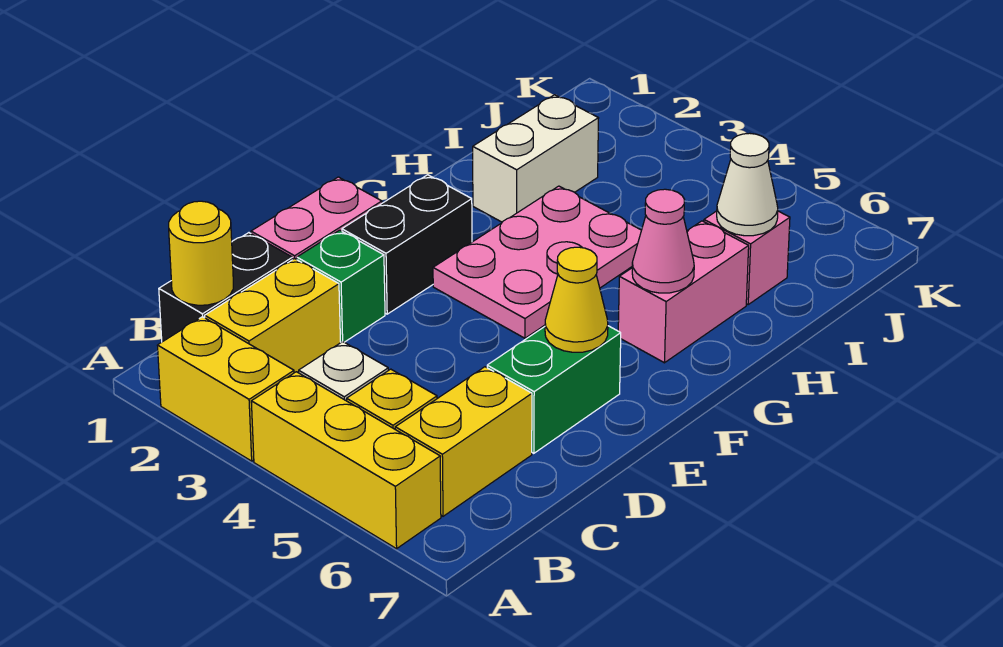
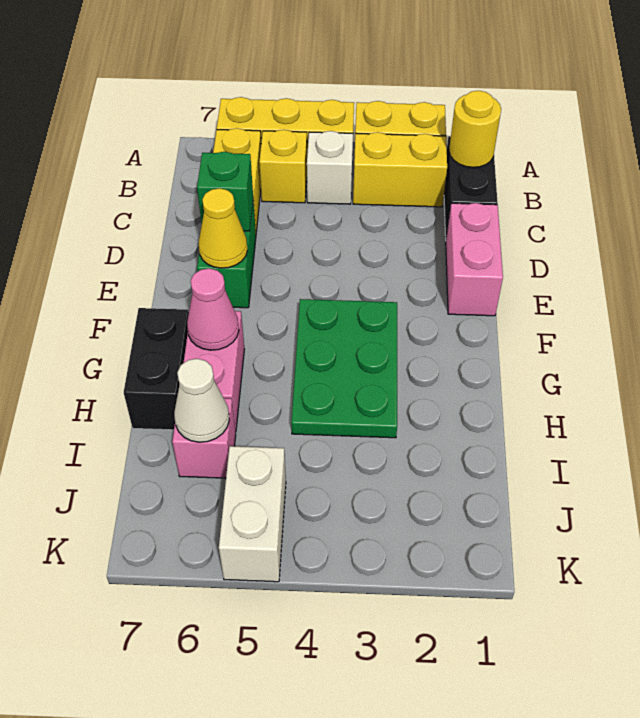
yellow brick B2:C2 level 1 -> yellow brick B2:B3 level 1
green brick D2 level 1 -> green brick D6 level 2
black brick E2:F2 level 1 -> black brick G7:H7 level 1
pink plate F3:H4 level 1 -> green plate F3:H4 level 1
white brick H2:I2 level 1 -> white brick J5:K5 level 1

